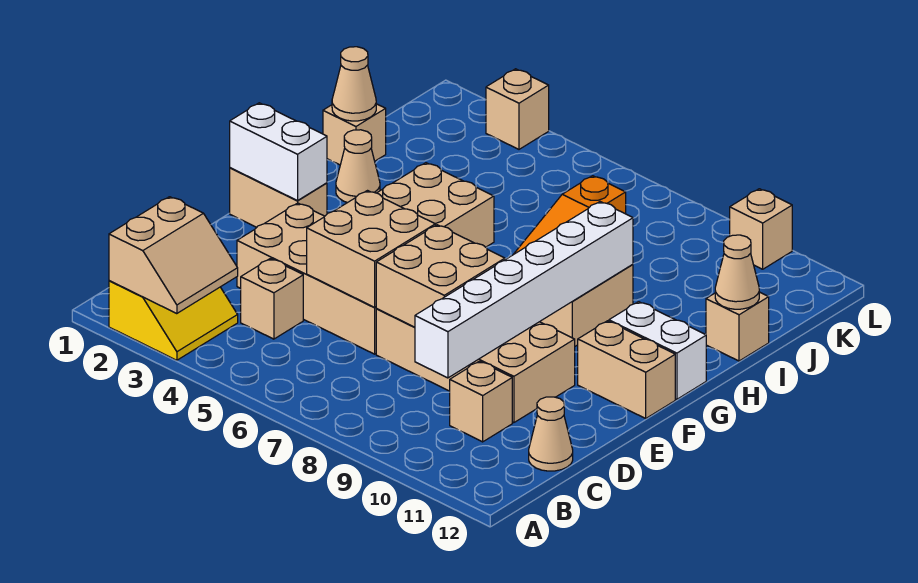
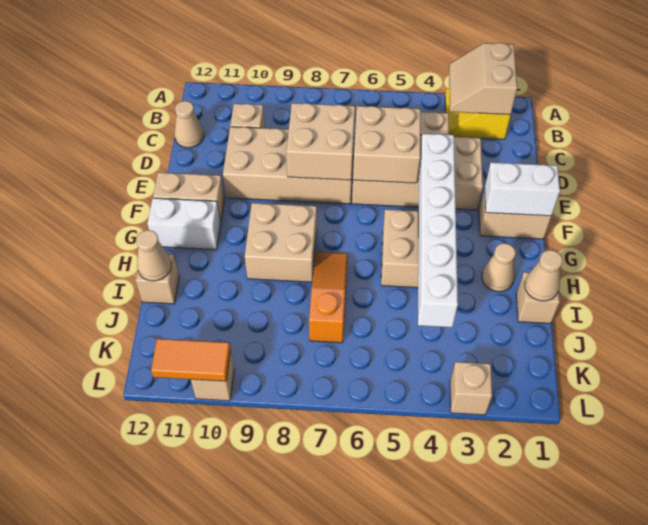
white brick C9:H9 level 2 -> white brick E4:J4 level 2
none -> orange tile L10:L11 level 2

